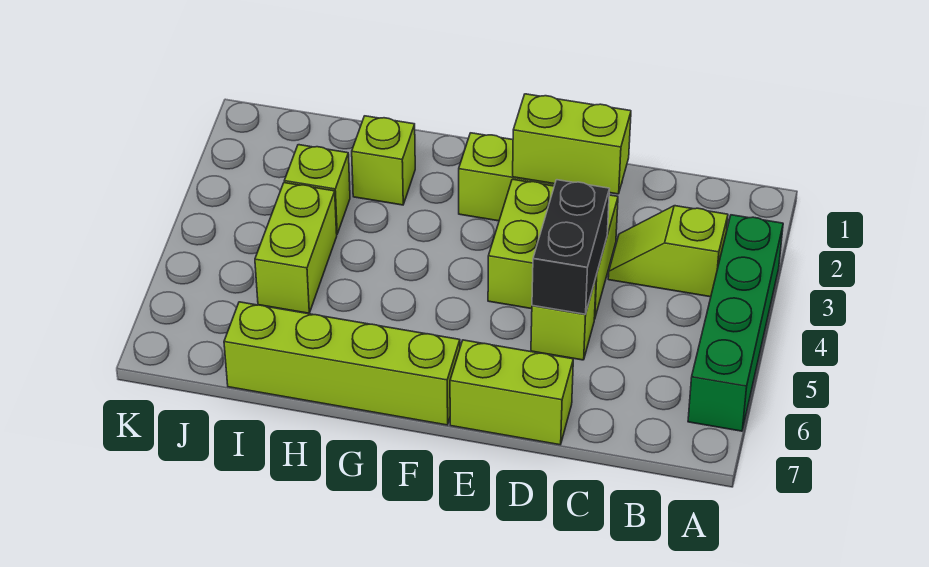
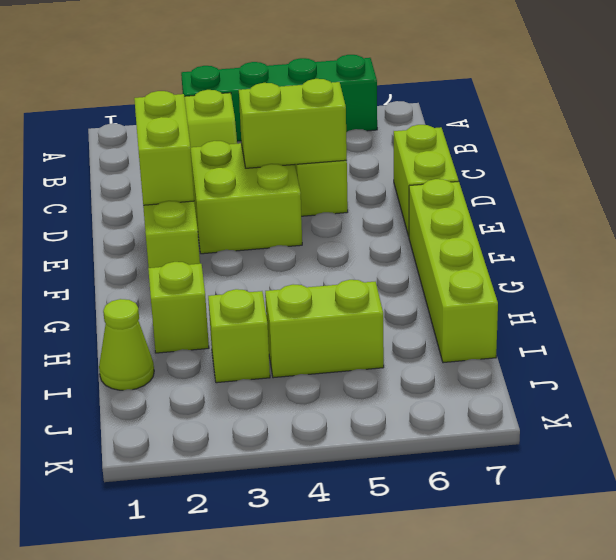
black brick D4:D5 level 2 -> lime brick D4:D5 level 2
none -> lime cone I1 level 1

